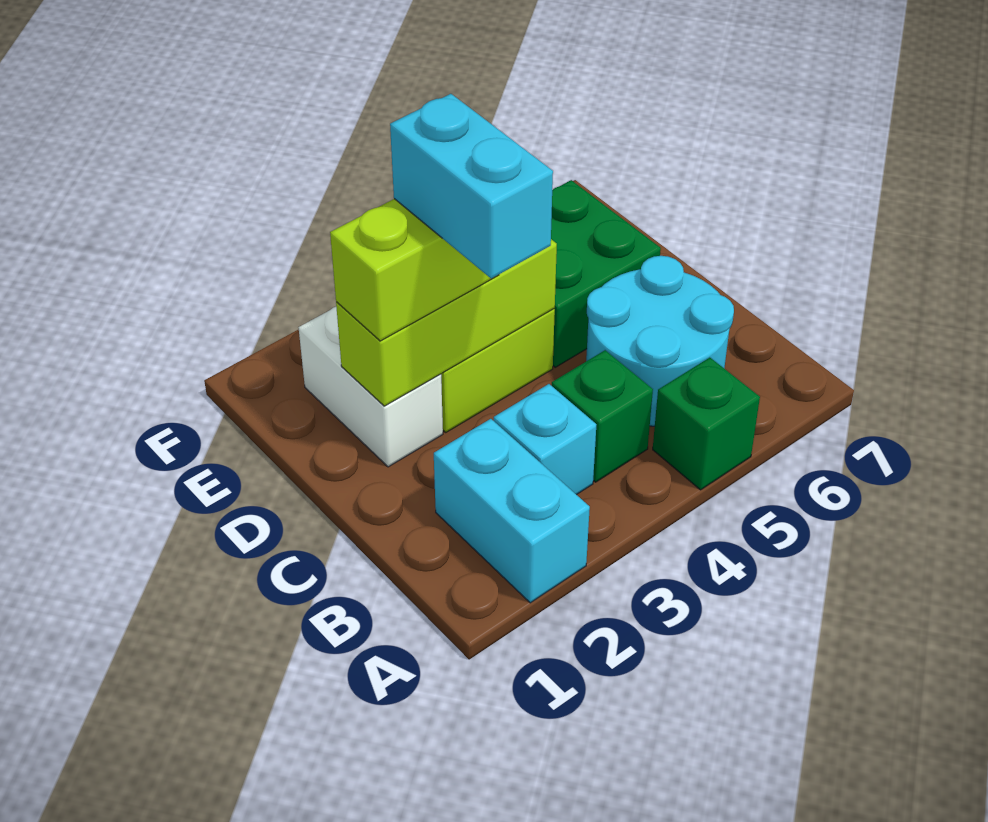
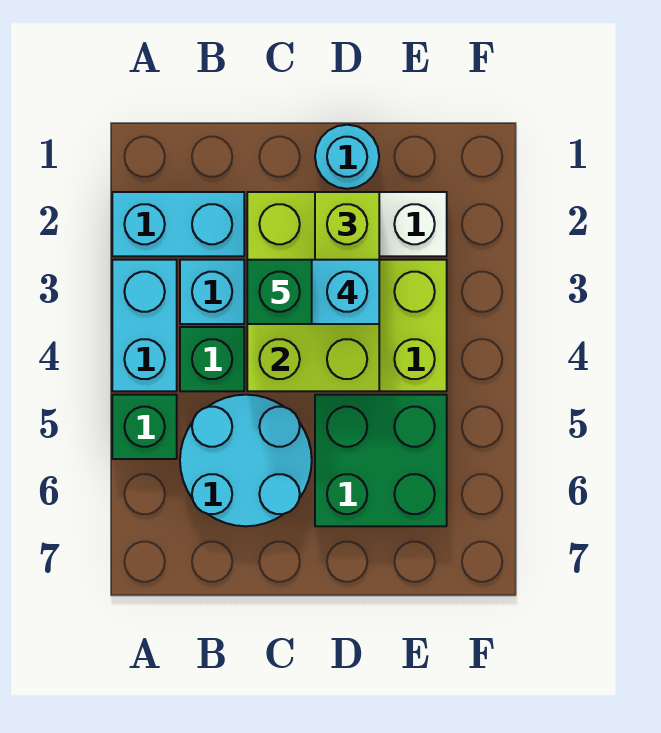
none -> cyan brick A3:A4 level 1
none -> green brick C3 level 5
none -> cyan round brick D1 level 1
lime brick D2:D4 level 2 -> lime brick C2:D4 level 2

